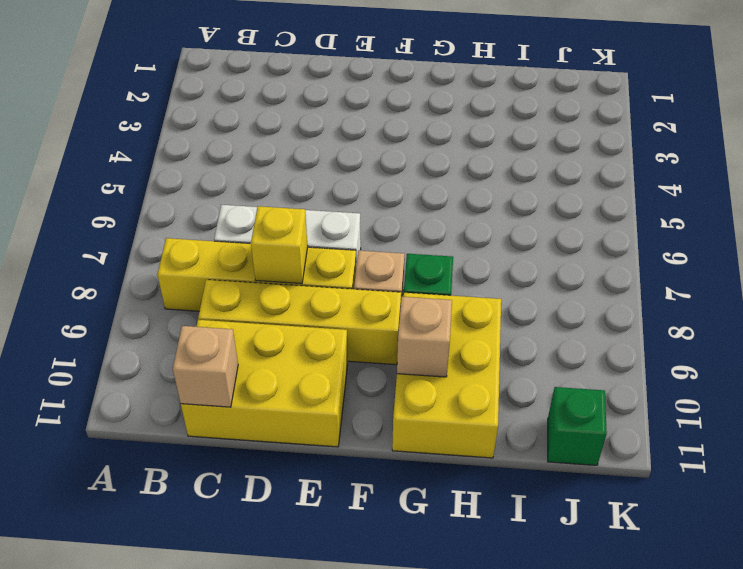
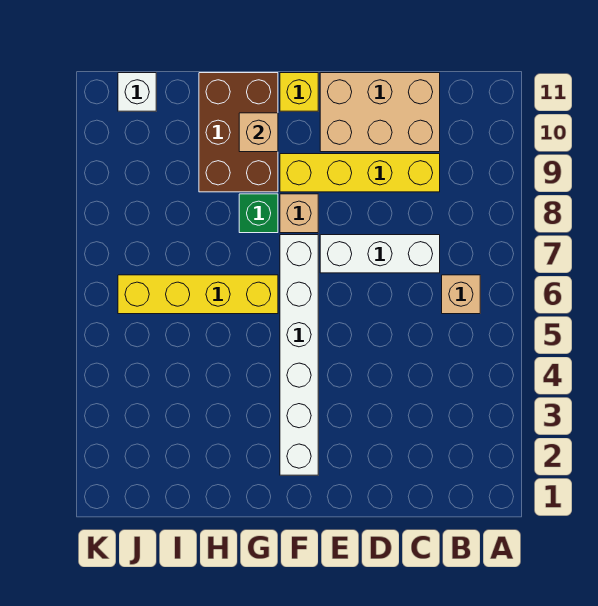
yellow brick B8:E8 level 1 -> yellow brick G6:J6 level 1
yellow brick C10:E11 level 1 -> tan brick C10:E11 level 1
tan brick C11 level 2 -> tan brick B6 level 1
yellow brick D8 level 2 -> yellow brick F11 level 1
none -> white brick F2:F7 level 1
yellow brick G9:H11 level 1 -> brown brick G9:H11 level 1
green brick J11 level 1 -> white brick J11 level 1

